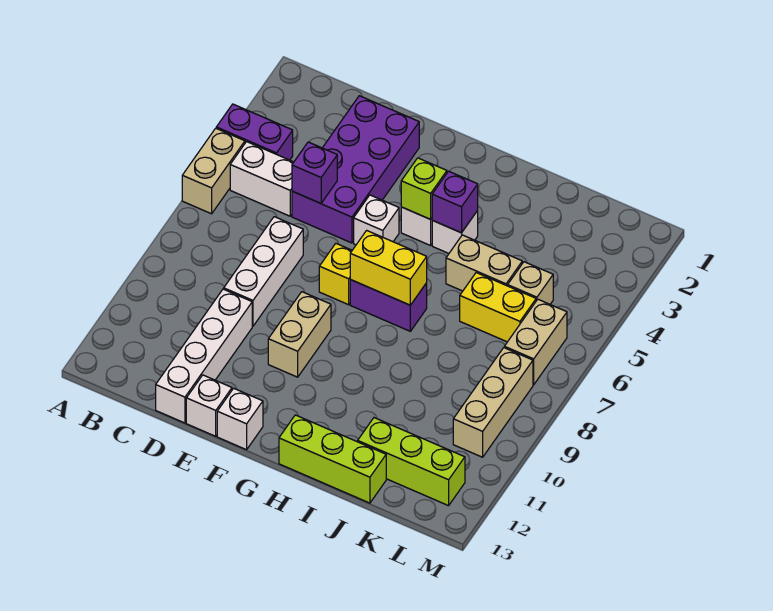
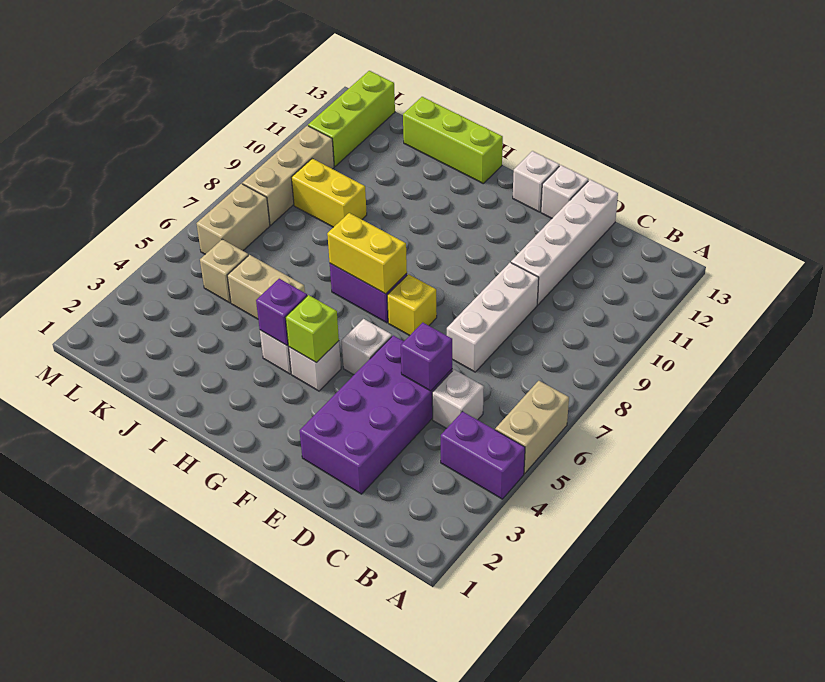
white brick B5:C5 level 1 -> white brick C5 level 1
tan brick F9:F10 level 1 -> none
yellow brick J6:K6 level 1 -> yellow brick J9:K9 level 1
lime brick J12:L12 level 1 -> lime brick L11:L13 level 1

